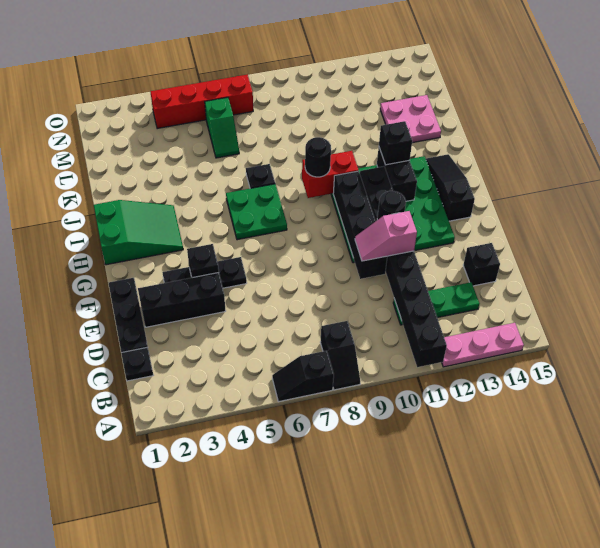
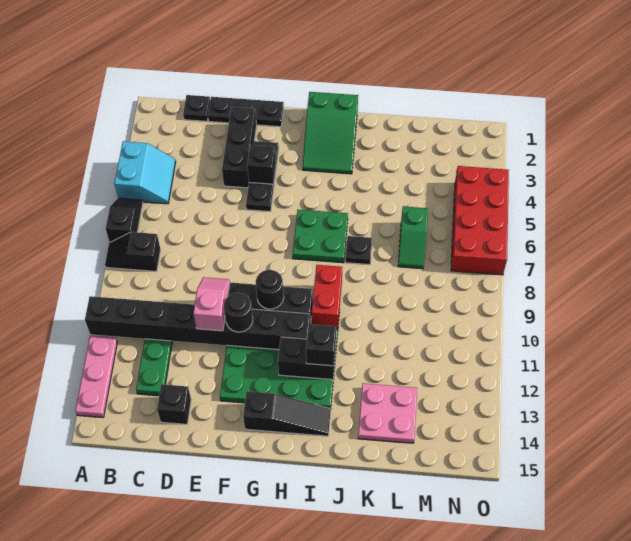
none -> cyan slope A4:B5 level 1 top A
black round brick I9 level 3 -> black round brick G10 level 3
green slope L6:M6 level 1 top M -> green slope L6:L7 level 1 top 6
red brick N4:N7 level 1 -> red brick N4:O7 level 1

